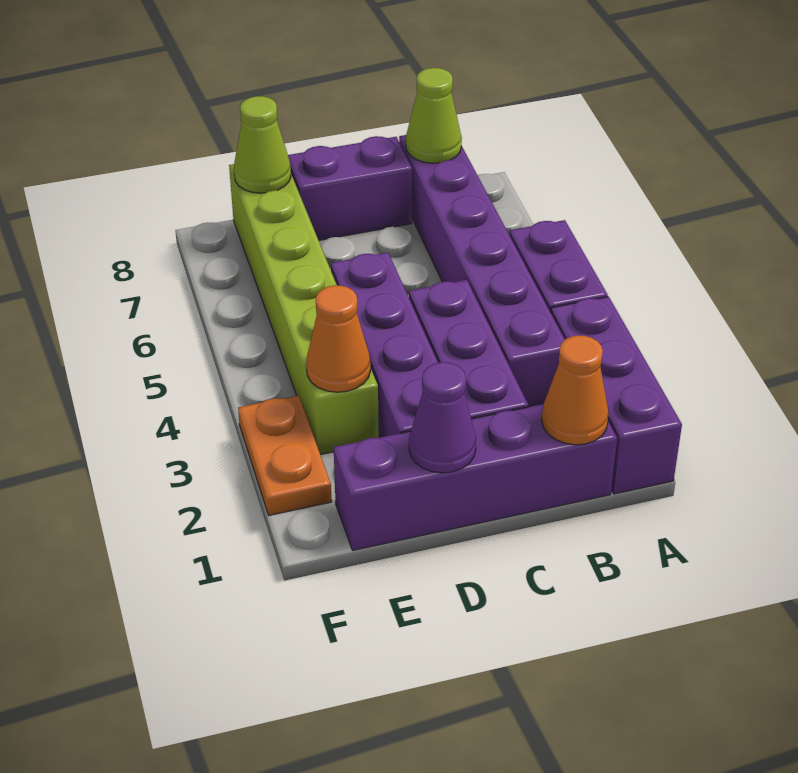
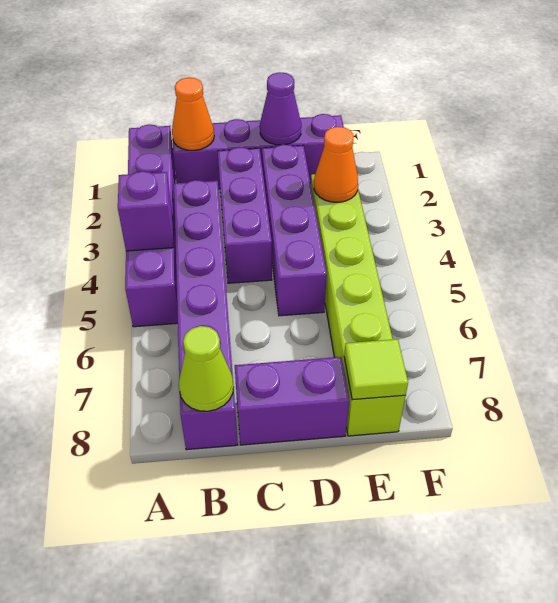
none -> purple brick A4 level 2
lime cone E8 level 2 -> lime tile E8 level 2
orange plate F2:F3 level 1 -> none

